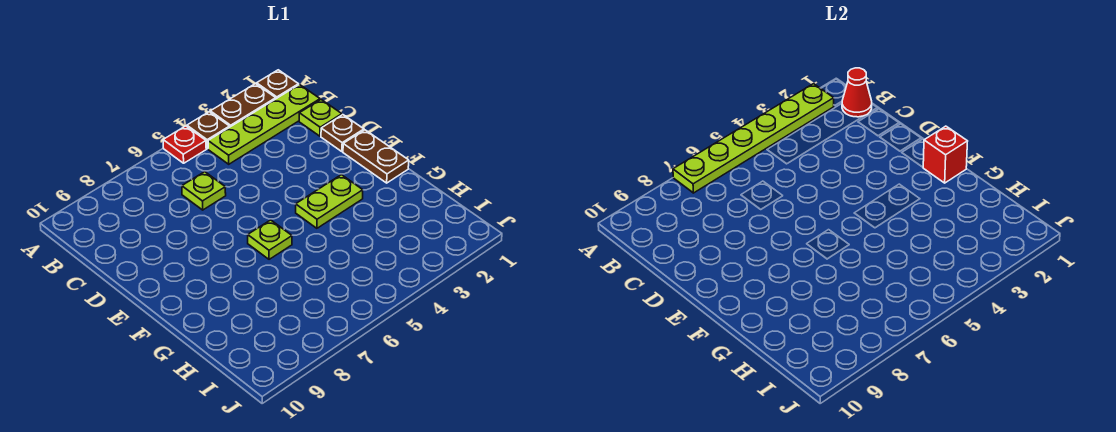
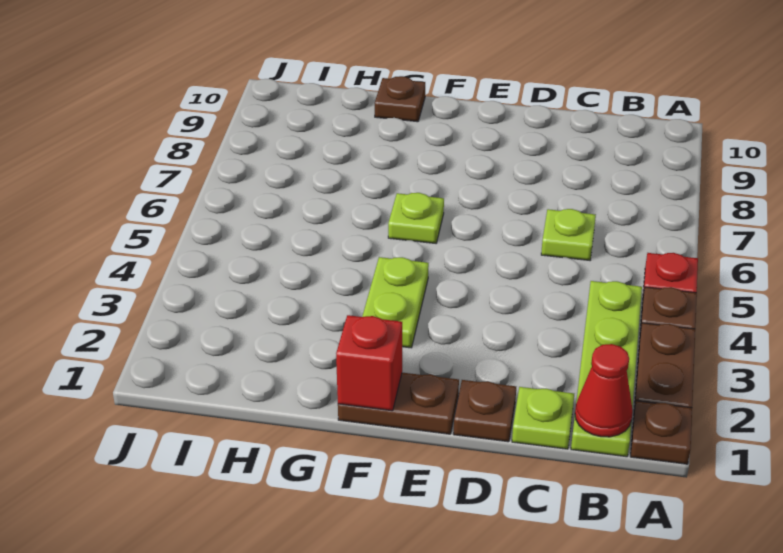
lime plate A2:A7 level 2 -> none
none -> brown plate G10 level 1

